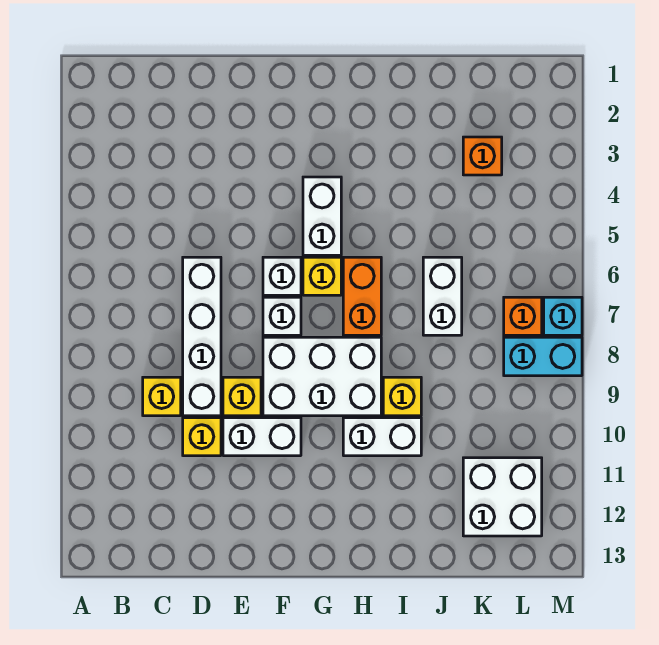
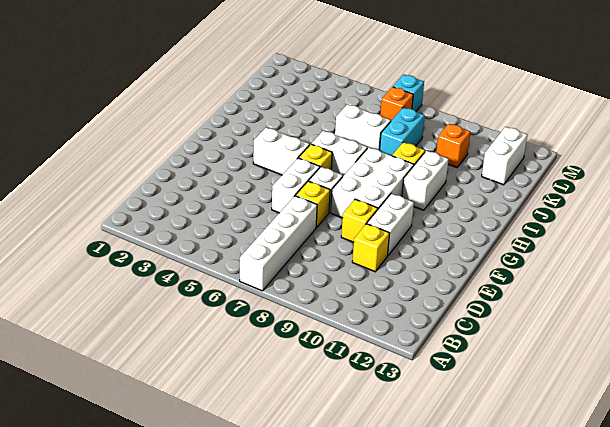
yellow brick C9 level 1 -> yellow brick E7 level 1
white brick D6:D9 level 1 -> white brick A7:D7 level 1
white brick F6 level 1 -> white brick E6:F6 level 1
orange brick H6:H7 level 1 -> white brick H6:H7 level 1
orange brick K3 level 1 -> orange brick K10 level 1
white brick K11:L12 level 1 -> white brick K12:L12 level 1
cyan brick L8:M8 level 1 -> cyan brick J8:K8 level 1

